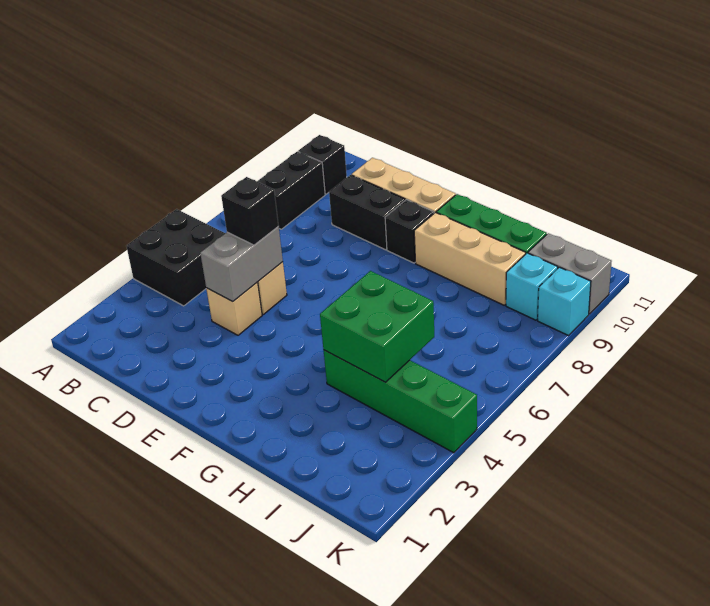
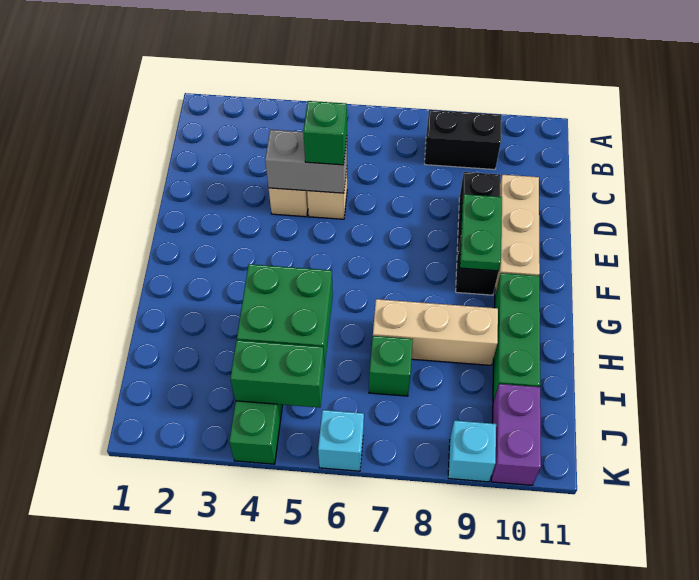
black brick A4:B5 level 1 -> none
black brick B10 level 1 -> none
black brick D5 level 3 -> green brick D5 level 3
none -> green plate E9:F9 level 2
tan brick G9:I9 level 1 -> tan brick H7:H9 level 1
none -> green brick I7 level 1
none -> green brick J4:J5 level 2
cyan brick J9 level 1 -> cyan brick K6 level 1
grey brick J10:K10 level 1 -> purple brick J10:K10 level 1

